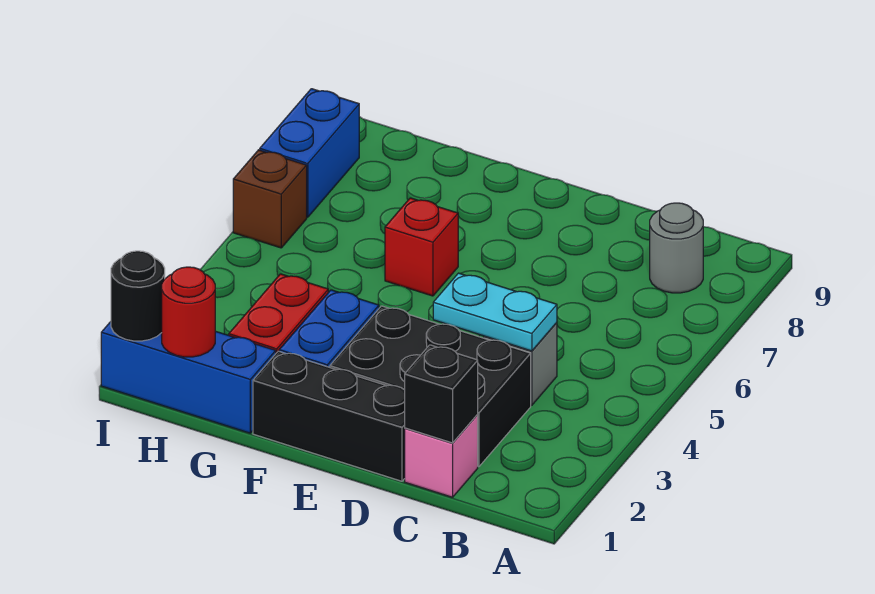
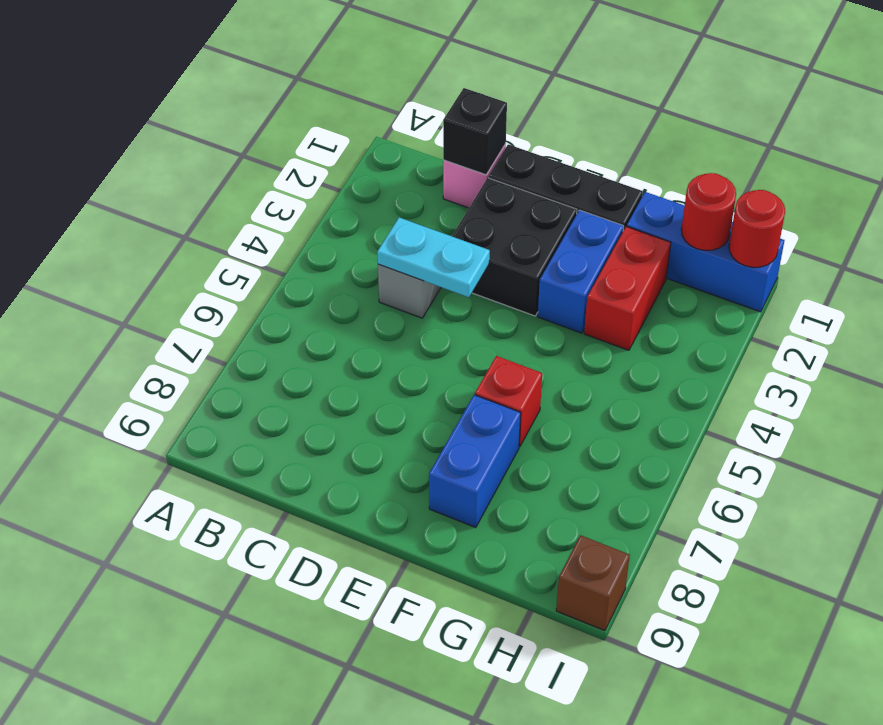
grey round brick B8 level 1 -> none
black brick C2:E3 level 1 -> black brick D2:E3 level 1
black round brick I1 level 2 -> red round brick I1 level 2
brown brick I6 level 1 -> brown brick I9 level 1
blue brick I7:I8 level 1 -> blue brick F7:F8 level 1

